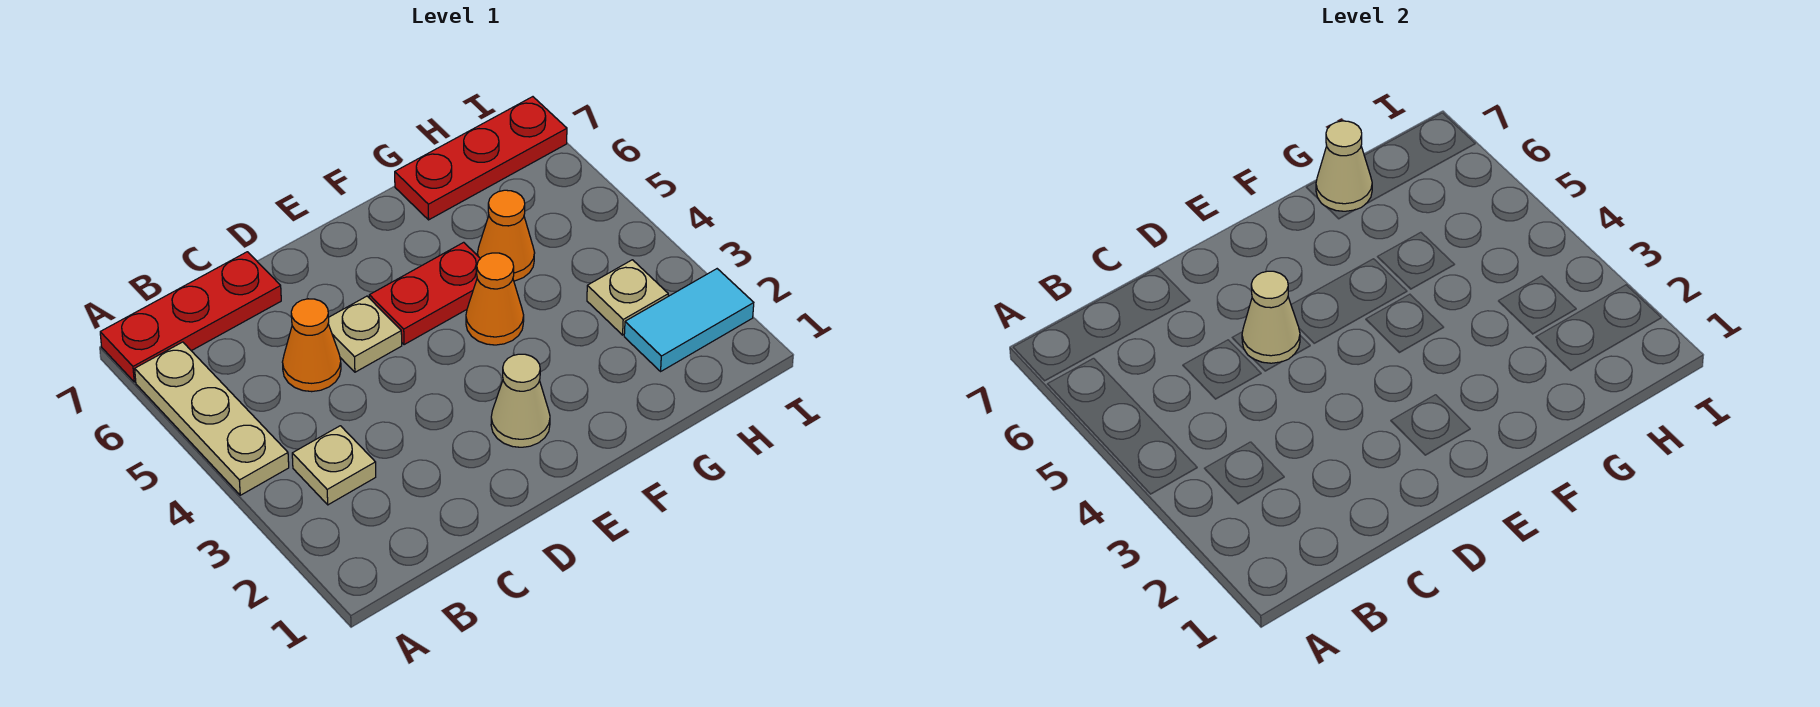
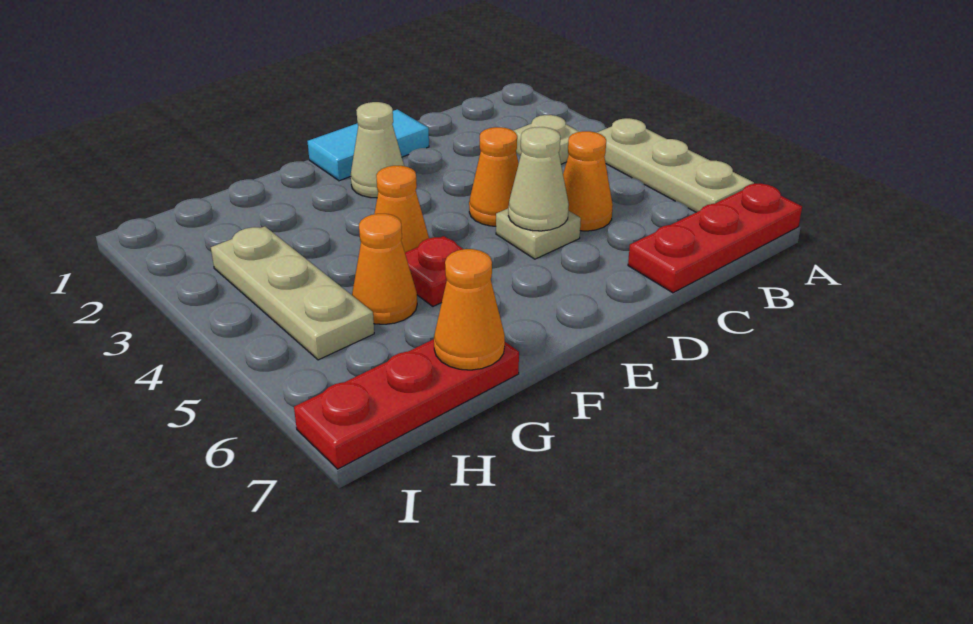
none -> orange cone D4 level 1
red plate E5:F5 level 1 -> red plate F5 level 1
tan cone G7 level 2 -> orange cone G7 level 2
cyan tile H2:I2 level 1 -> cyan tile D1:E1 level 1
tan plate H3 level 1 -> tan plate H3:H5 level 1

